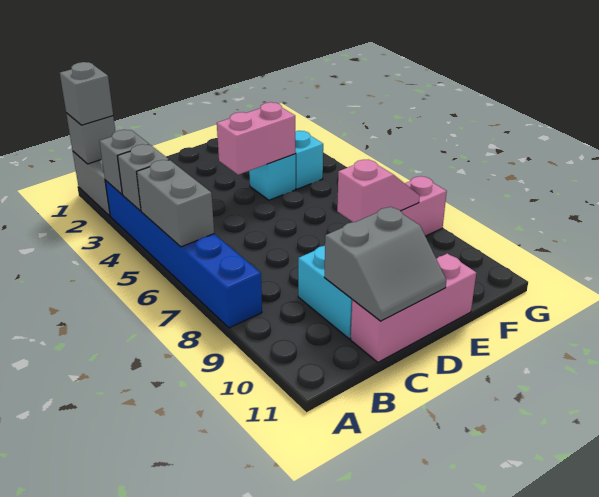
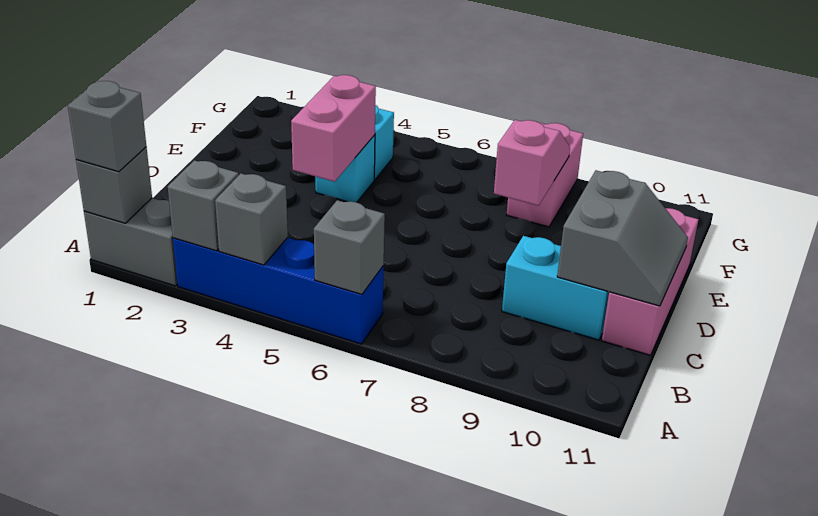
blue brick A3:A8 level 1 -> blue brick A3:A6 level 1
grey brick A5:A6 level 2 -> grey brick A6 level 2

